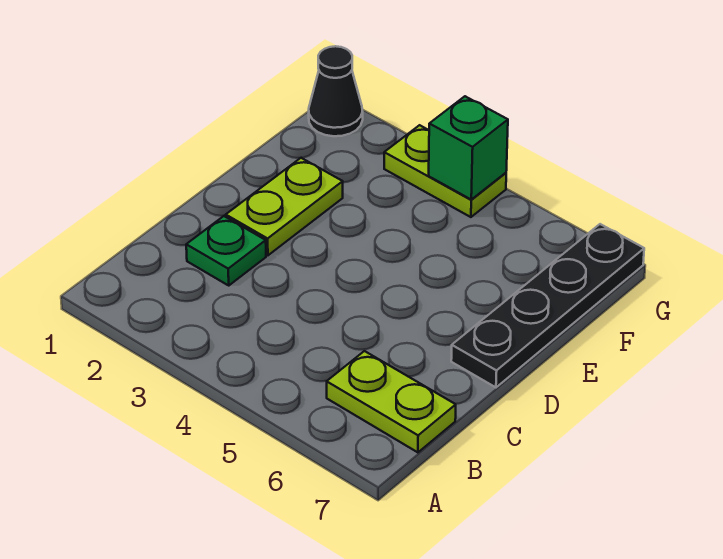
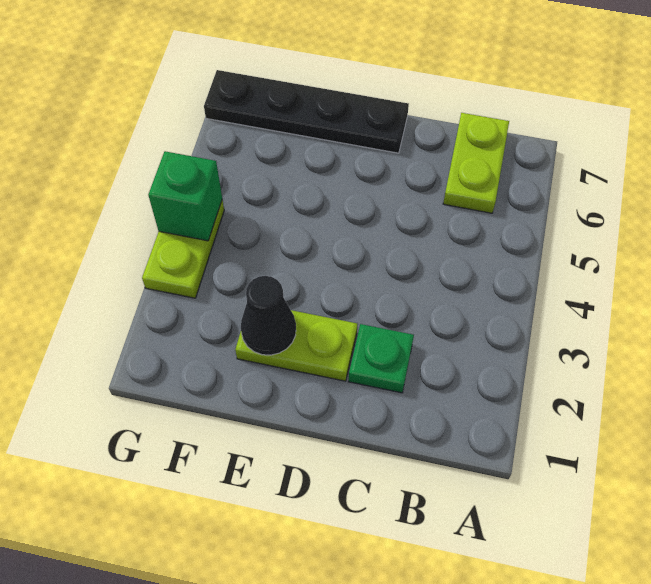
black cone G1 level 1 -> black cone E2 level 2

